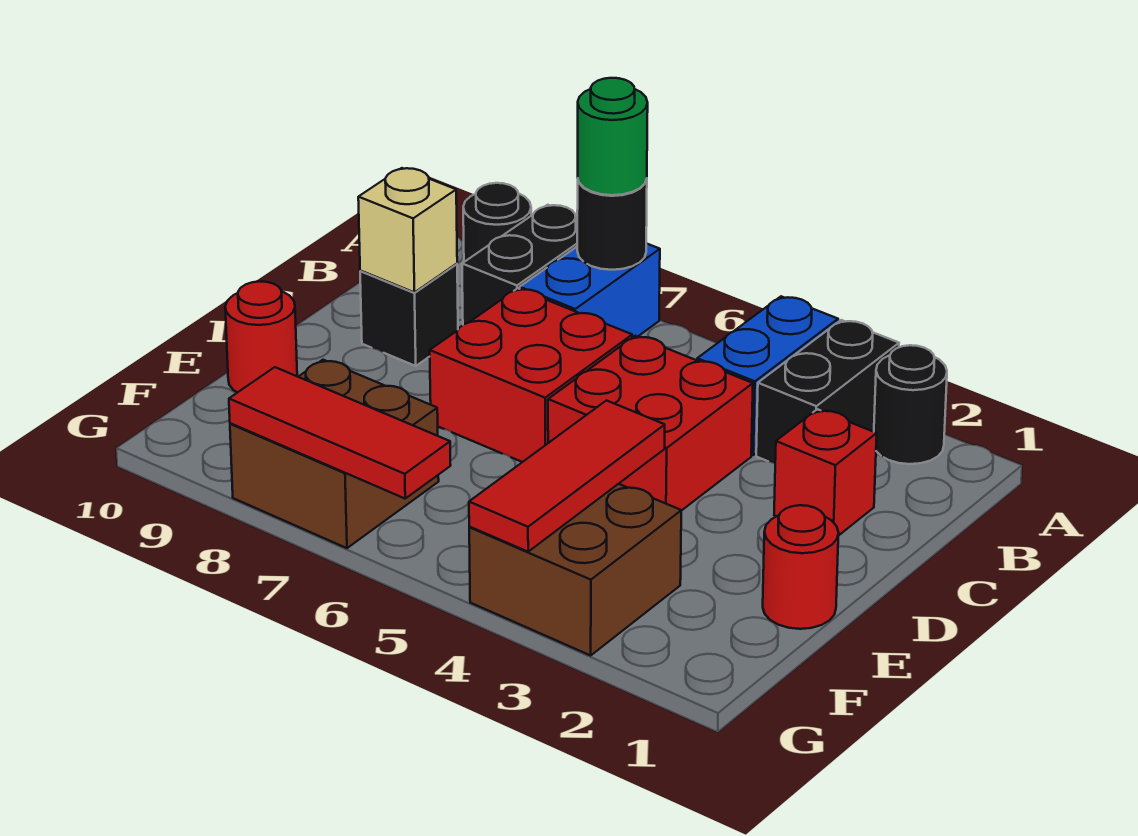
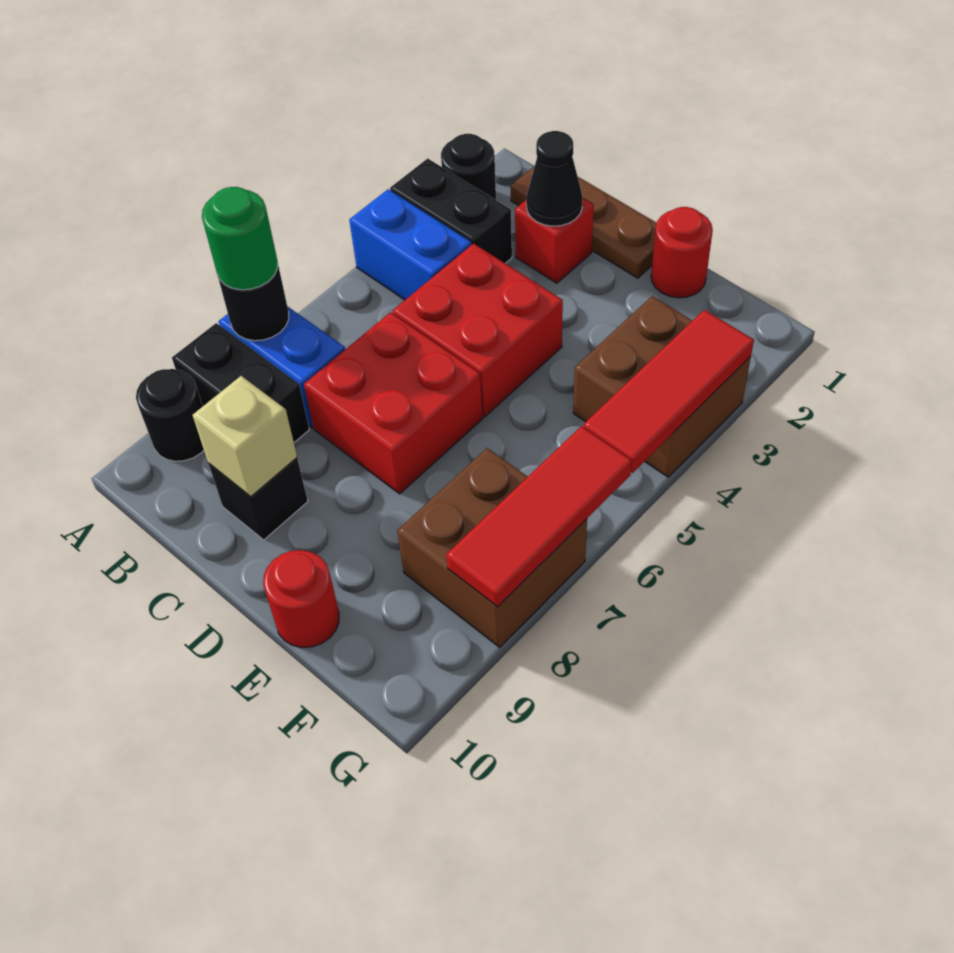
none -> brown plate B1:D1 level 1
none -> black cone C2 level 2
red tile E4:G4 level 2 -> red tile G3:G5 level 2

